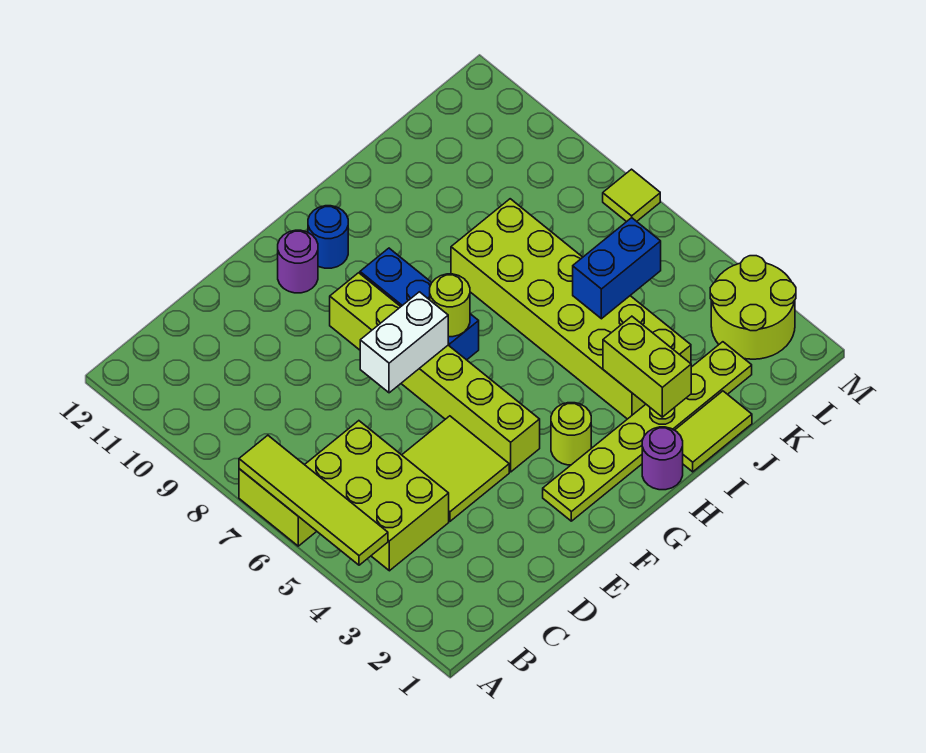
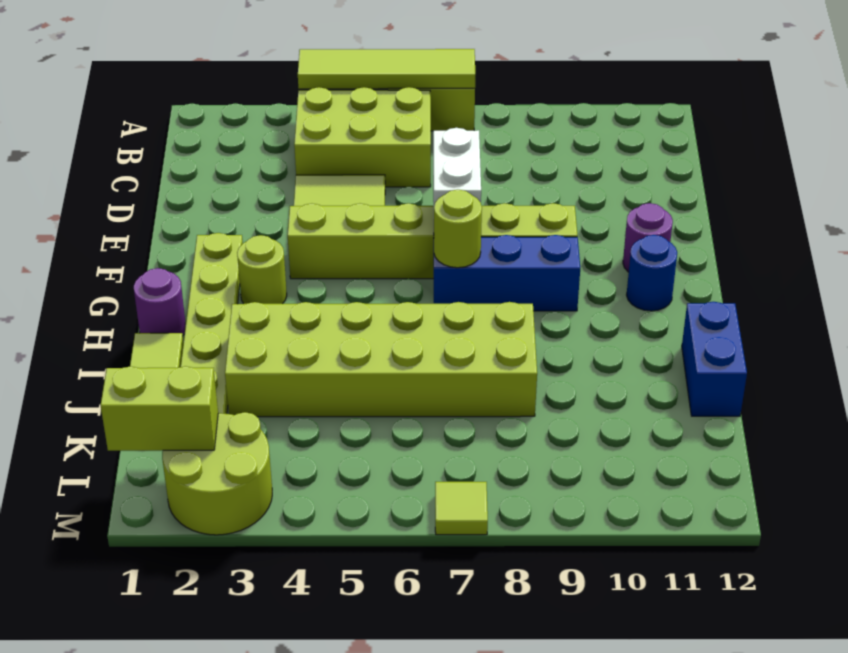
lime brick I2:I3 level 2 -> lime brick L1:L2 level 2
blue brick J5:K5 level 2 -> blue brick I12:J12 level 1

